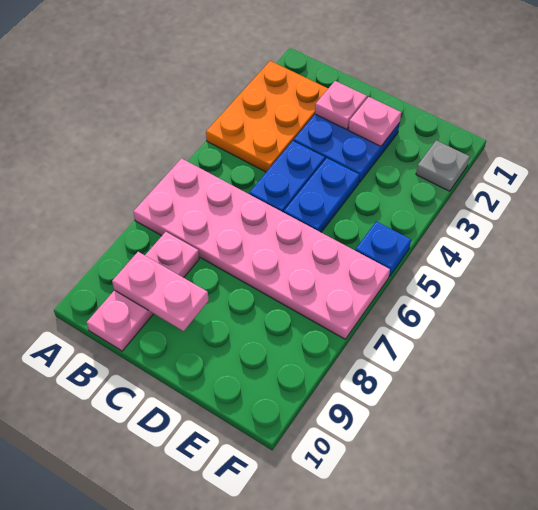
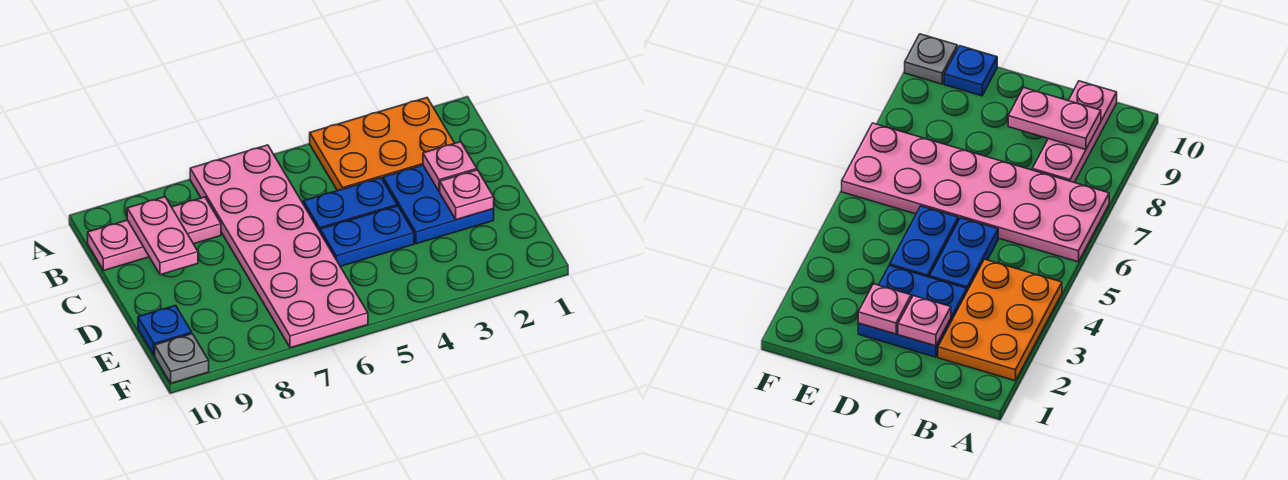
grey plate F2 level 1 -> grey plate F10 level 1
blue plate F5 level 1 -> blue plate E10 level 1

